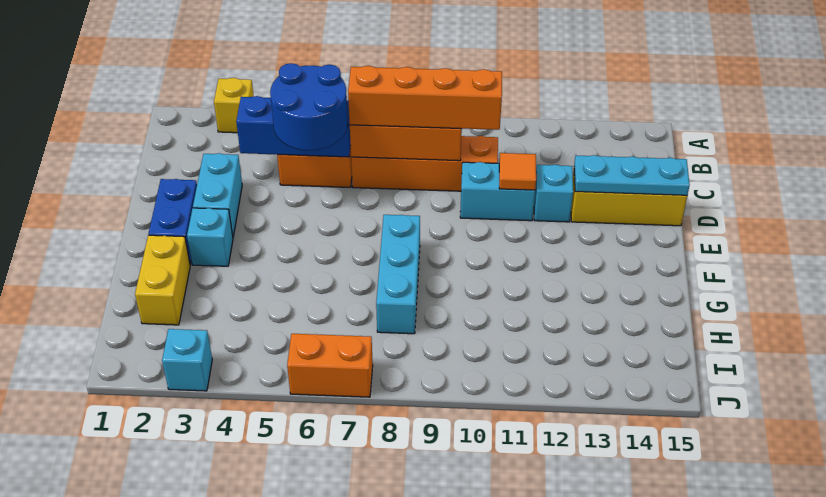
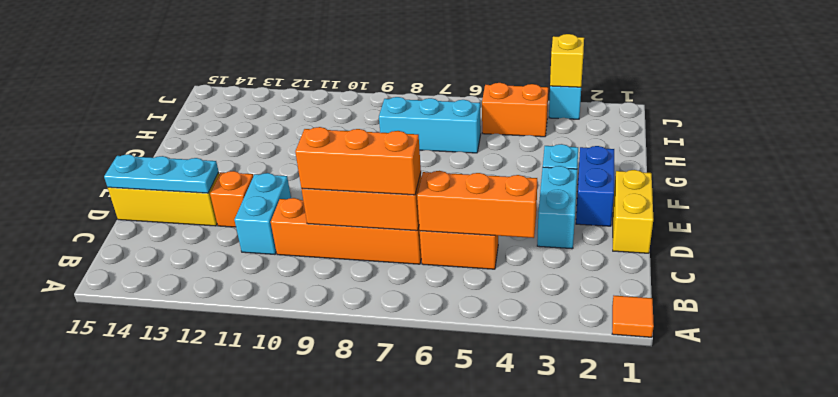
yellow brick A3 level 1 -> yellow brick J3 level 2
blue brick C4:C6 level 2 -> orange brick C4:C6 level 2
blue round brick C5:D6 level 3 -> none
orange brick C7:C10 level 3 -> orange brick C7:C9 level 3
cyan brick D10:D11 level 1 -> cyan brick C11:D11 level 1
orange tile D11 level 2 -> orange tile A1 level 1
cyan brick D12 level 1 -> orange brick D12 level 1
cyan brick F8:H8 level 1 -> cyan brick H6:H8 level 1
yellow brick G2:H2 level 1 -> yellow brick D1:E1 level 1
orange brick J6:J7 level 1 -> orange brick I4:I5 level 1

